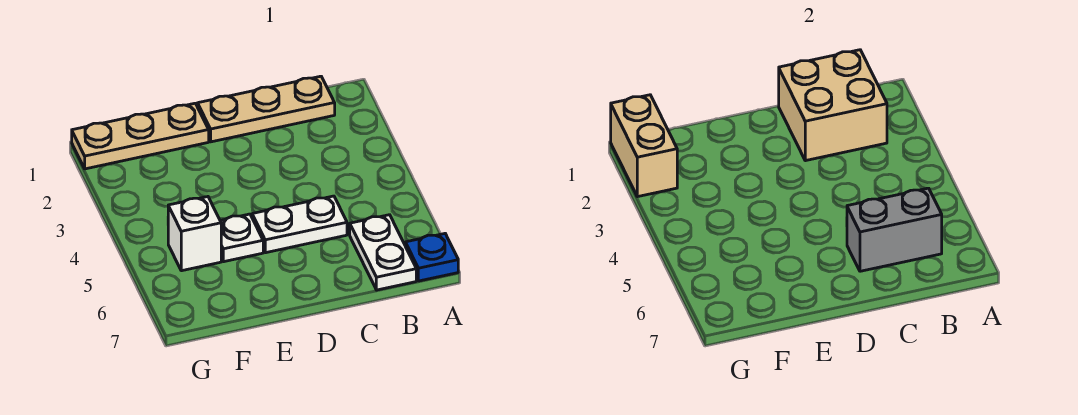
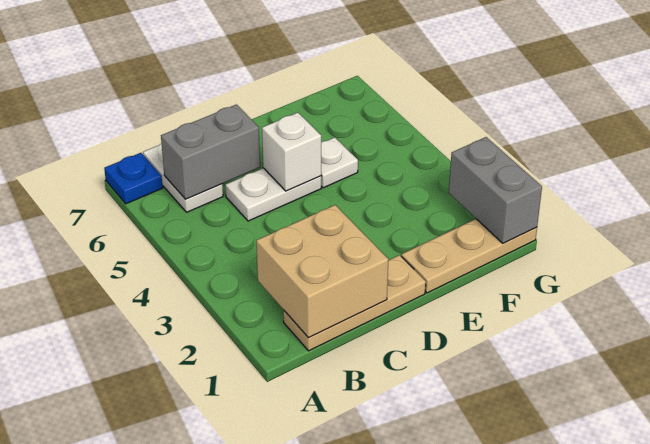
white brick F5 level 1 -> white brick D5 level 2
tan brick G1:G2 level 2 -> grey brick G1:G2 level 2

